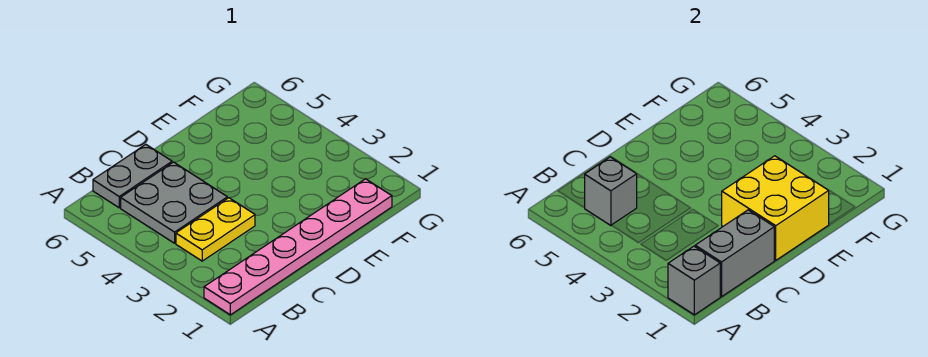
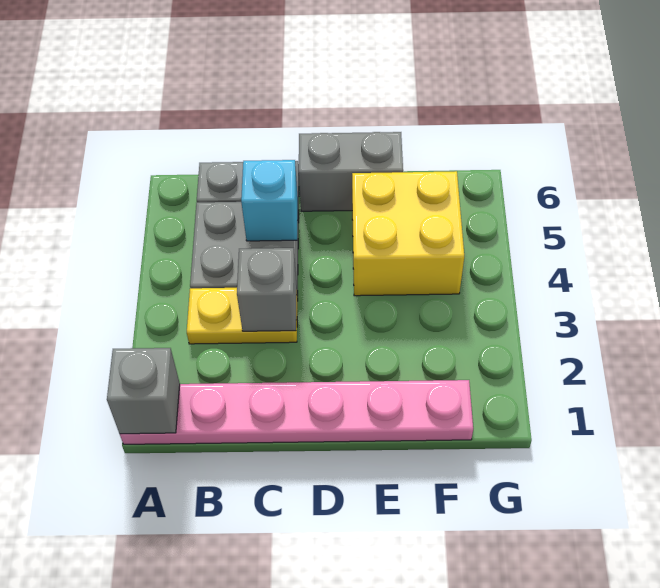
grey brick B1:C1 level 2 -> grey brick D6:E6 level 1
grey brick B5 level 2 -> grey brick C3 level 2
none -> cyan brick C5 level 2
yellow brick D1:E2 level 2 -> yellow brick E4:F5 level 1

